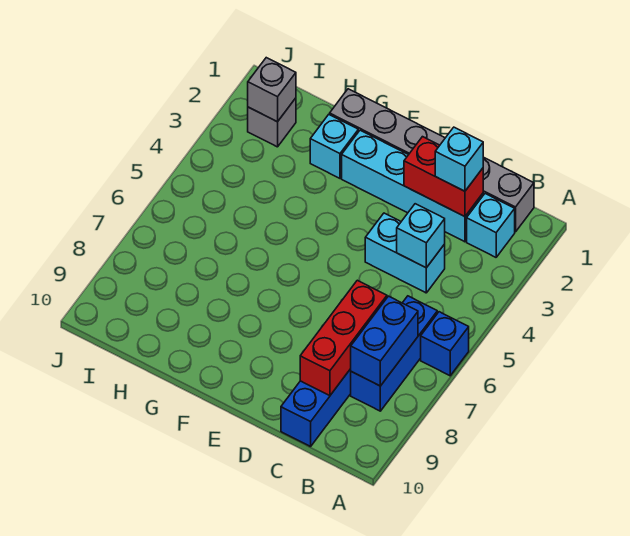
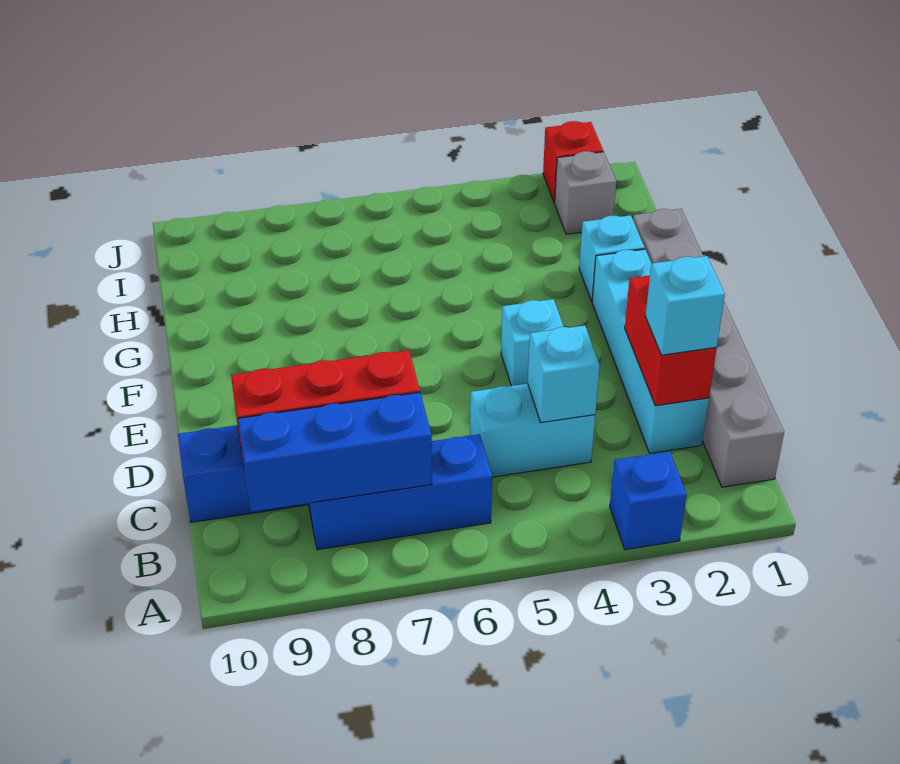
blue brick A6 level 1 -> blue brick A3 level 1
cyan brick B2 level 1 -> cyan brick E4 level 1
blue brick B7:B8 level 2 -> blue brick B7:B9 level 2
cyan brick C4:D4 level 1 -> cyan brick C4:C5 level 1
grey brick I2 level 2 -> none
none -> red brick J2 level 1

